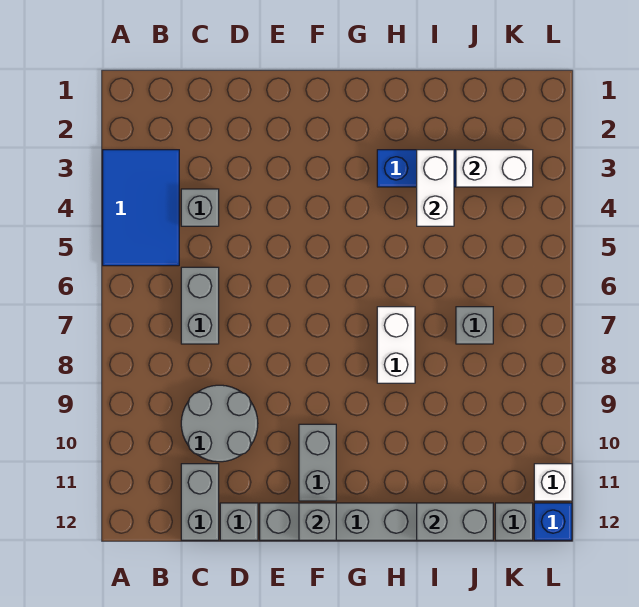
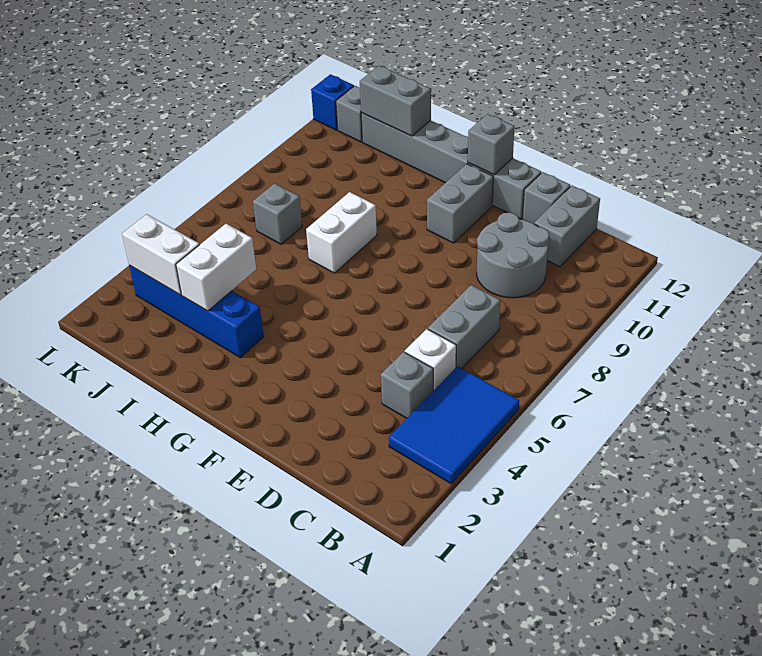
white brick L11 level 1 -> white brick C5 level 1

